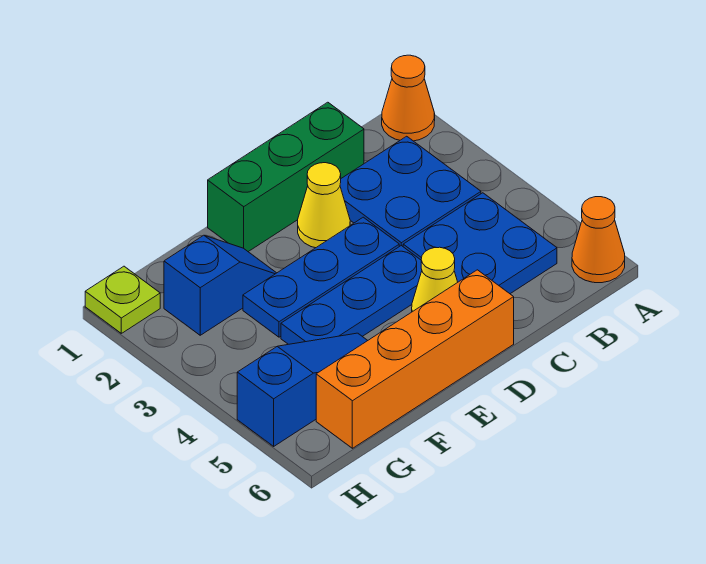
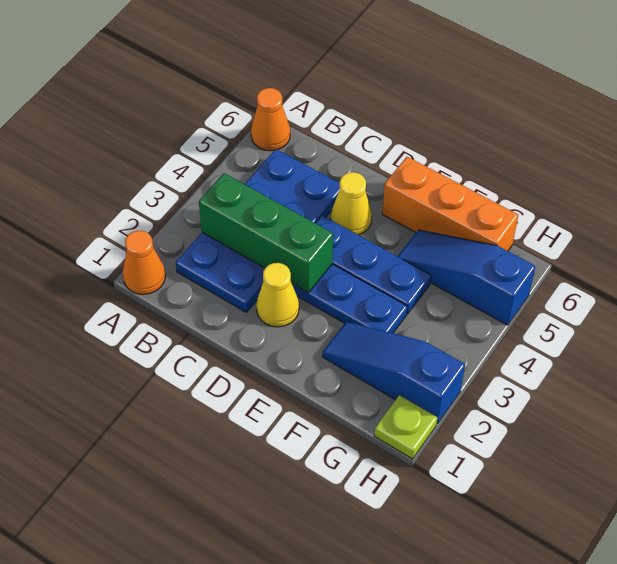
green brick C1:E1 level 1 -> green brick B3:D3 level 2
orange brick D6:G6 level 1 -> orange brick E6:G6 level 1
blue slope F2:G2 level 1 top G -> blue slope F2:H2 level 1 top H

